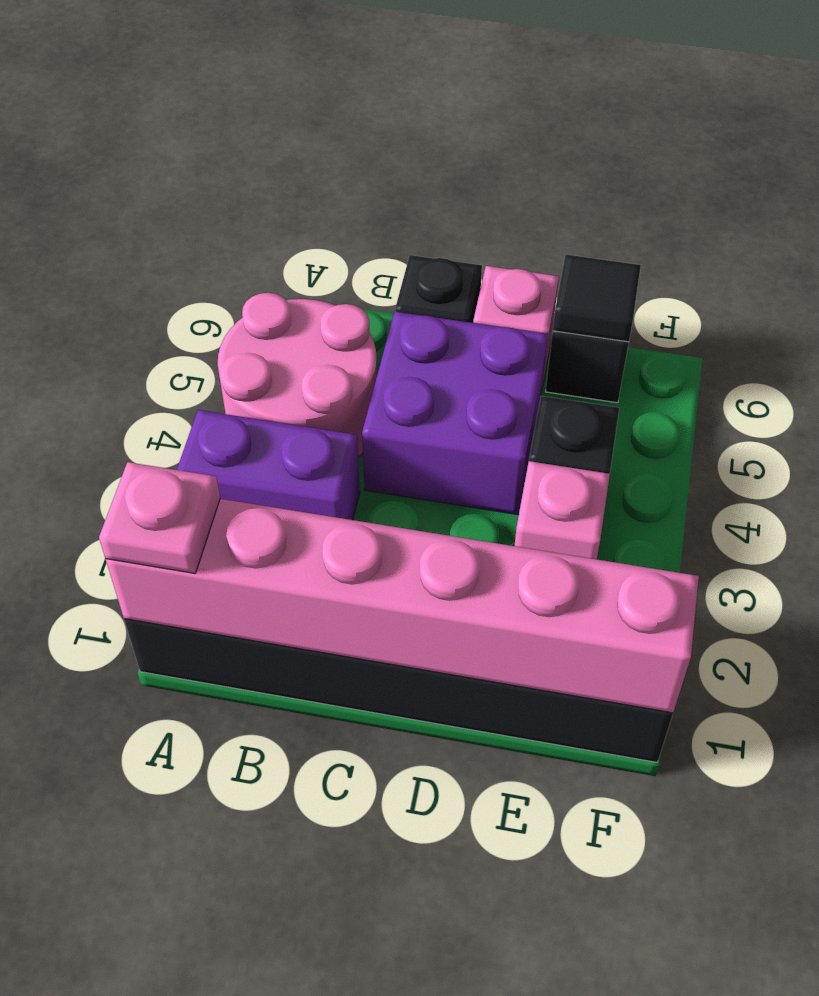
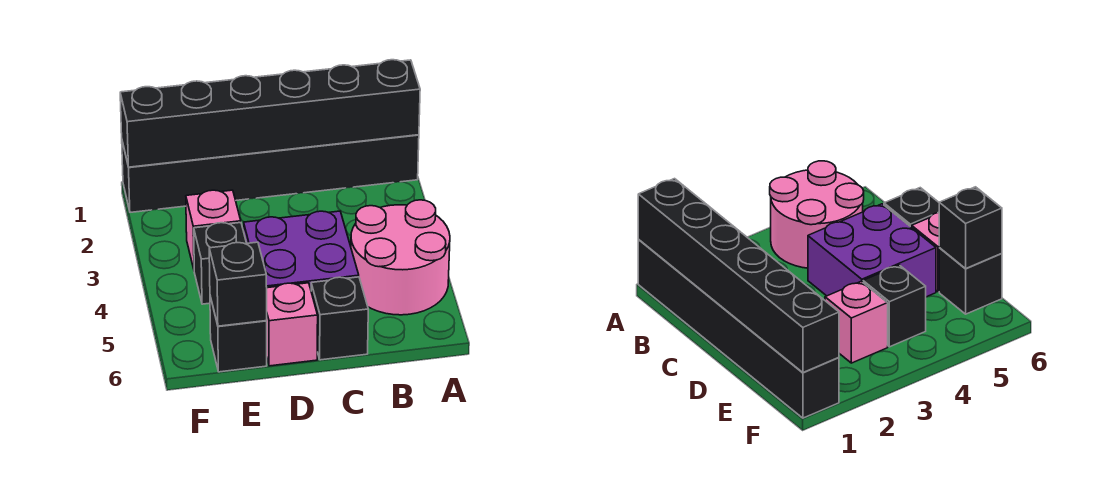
pink brick A1:F1 level 2 -> black brick A1:F1 level 2
pink plate A1 level 3 -> none
purple brick A3:B3 level 1 -> none
black tile E6 level 2 -> black brick E6 level 2

